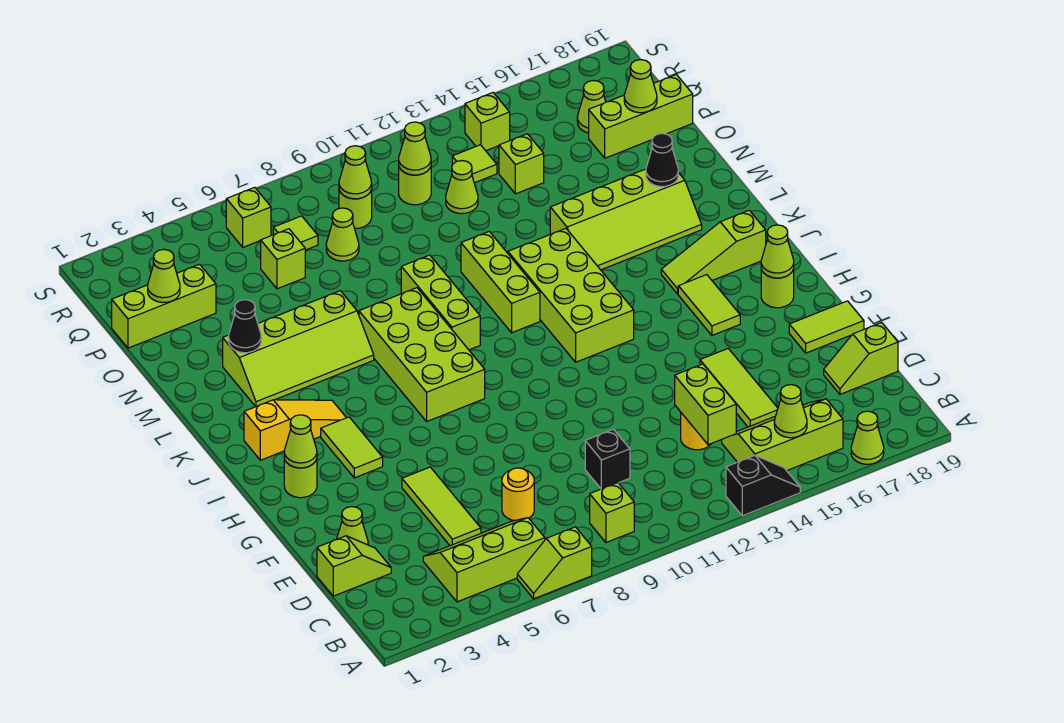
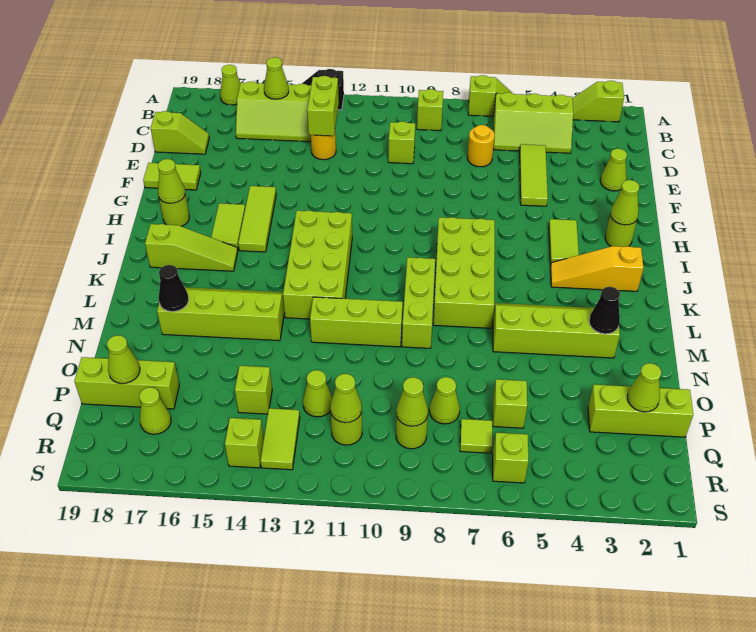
lime slope D1:D2 level 1 top 1 -> lime slope A2:A3 level 1 top 2
black brick D10 level 1 -> lime brick D10 level 1
lime tile D15:F15 level 1 -> lime tile G15:I15 level 1
lime brick K11:M11 level 1 -> lime brick M10:M12 level 1
lime tile Q13 level 1 -> lime tile Q13:R13 level 1

